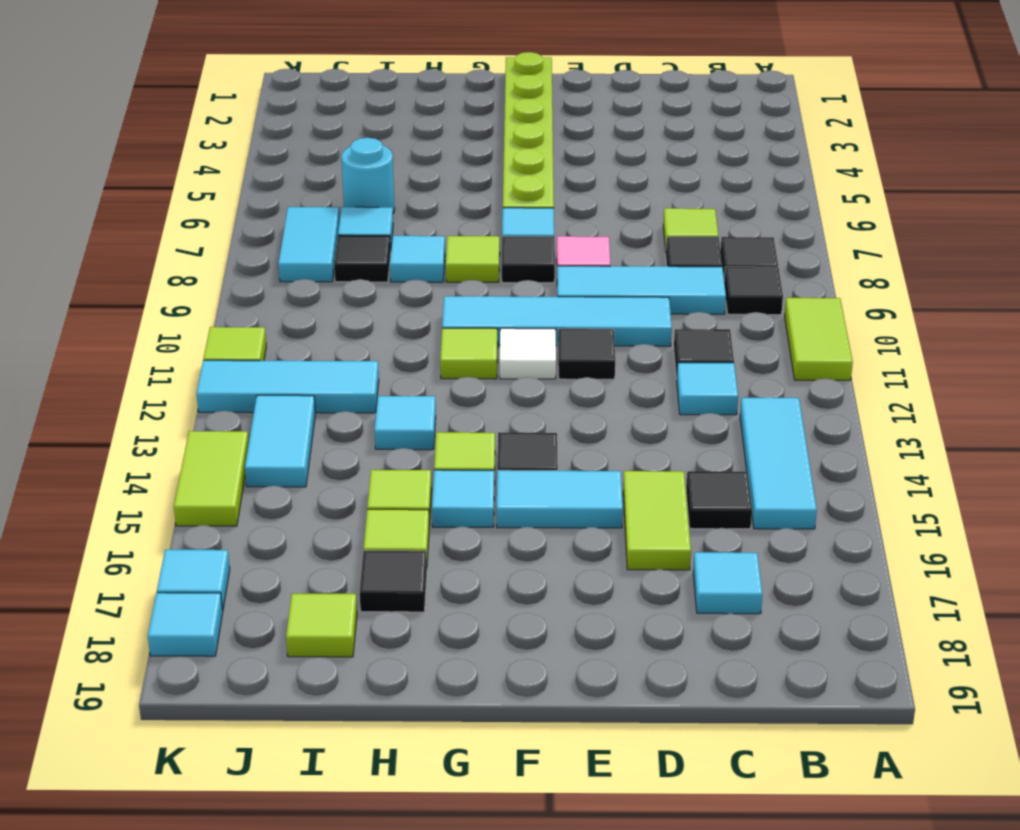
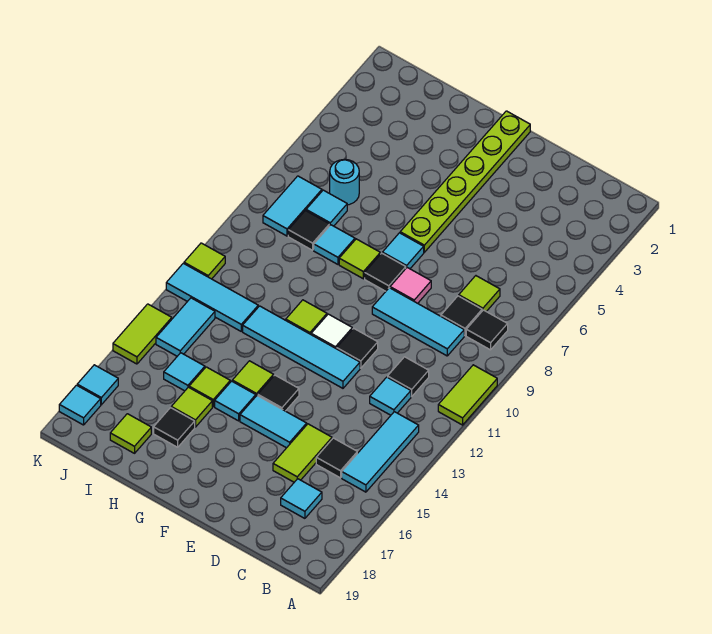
black tile B9 level 1 -> none
cyan tile D10:G10 level 1 -> cyan tile E12:H12 level 1
cyan tile H13 level 1 -> cyan tile I15 level 1

